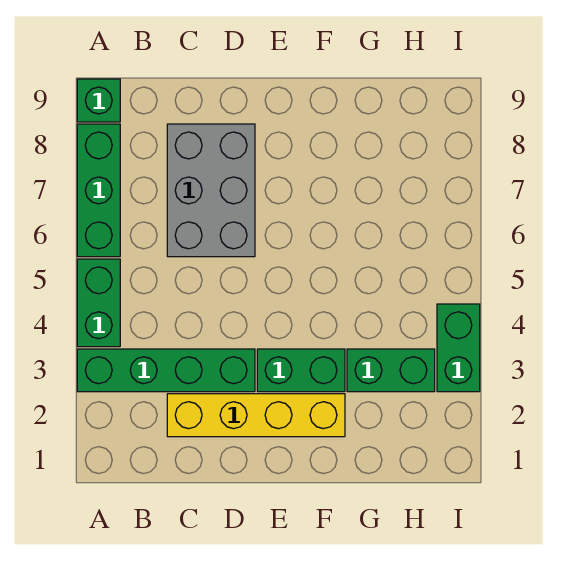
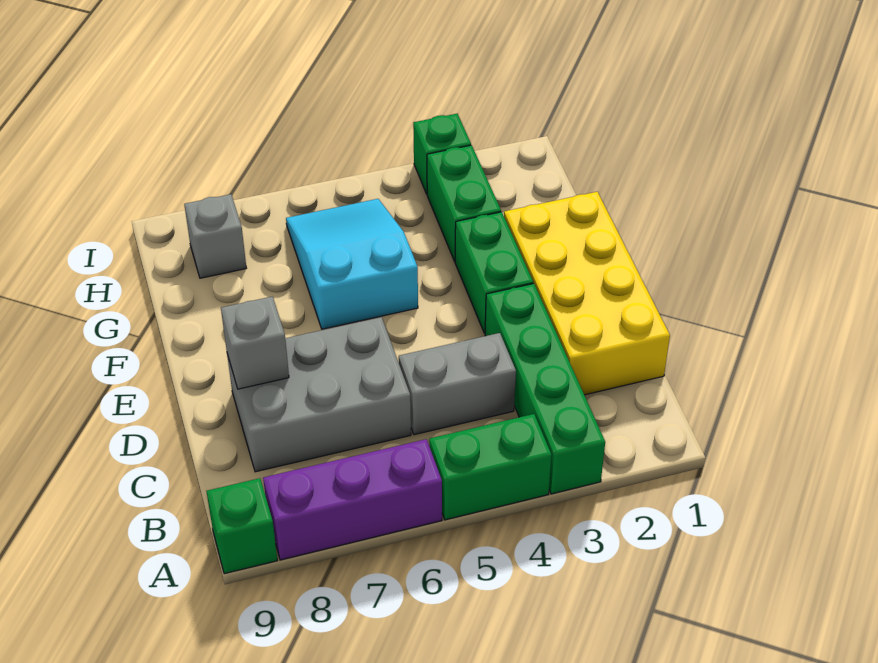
green brick A6:A8 level 1 -> purple brick A6:A8 level 1
yellow brick C2:F2 level 1 -> yellow brick C1:F2 level 1
none -> grey brick C4:C5 level 1
none -> grey brick D8 level 2
none -> cyan slope F5:H6 level 1 top F
none -> grey brick H8 level 1
green brick I3:I4 level 1 -> green brick I3 level 1

